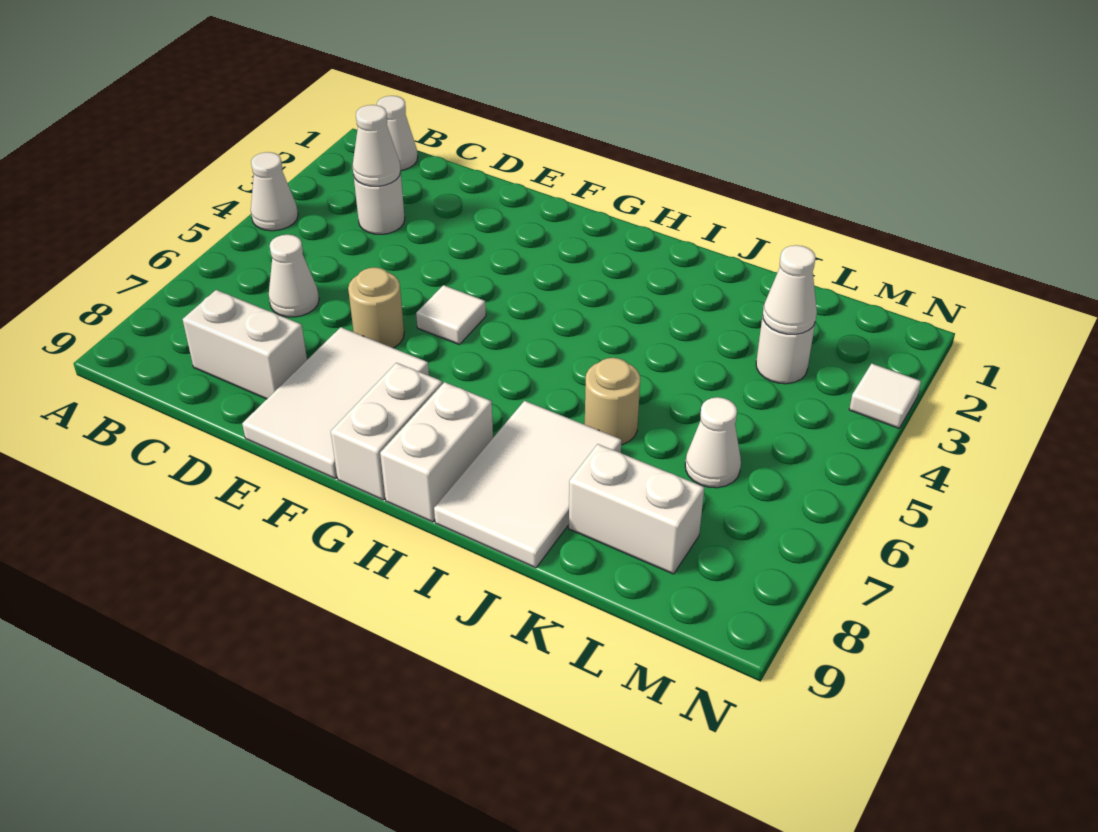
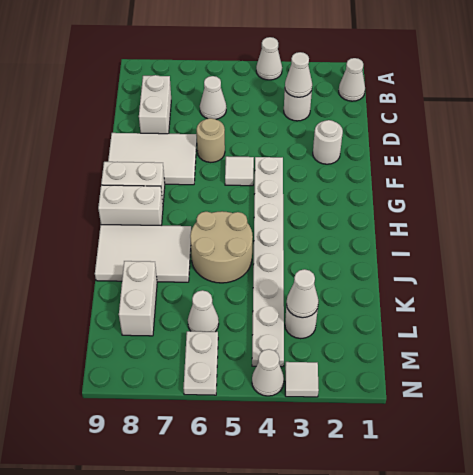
none -> white round brick E2 level 1
none -> white plate F4:M4 level 1
tan round brick J6 level 1 -> tan round brick I5:J6 level 1
none -> white plate M6:N6 level 1
none -> white cone N4 level 1

